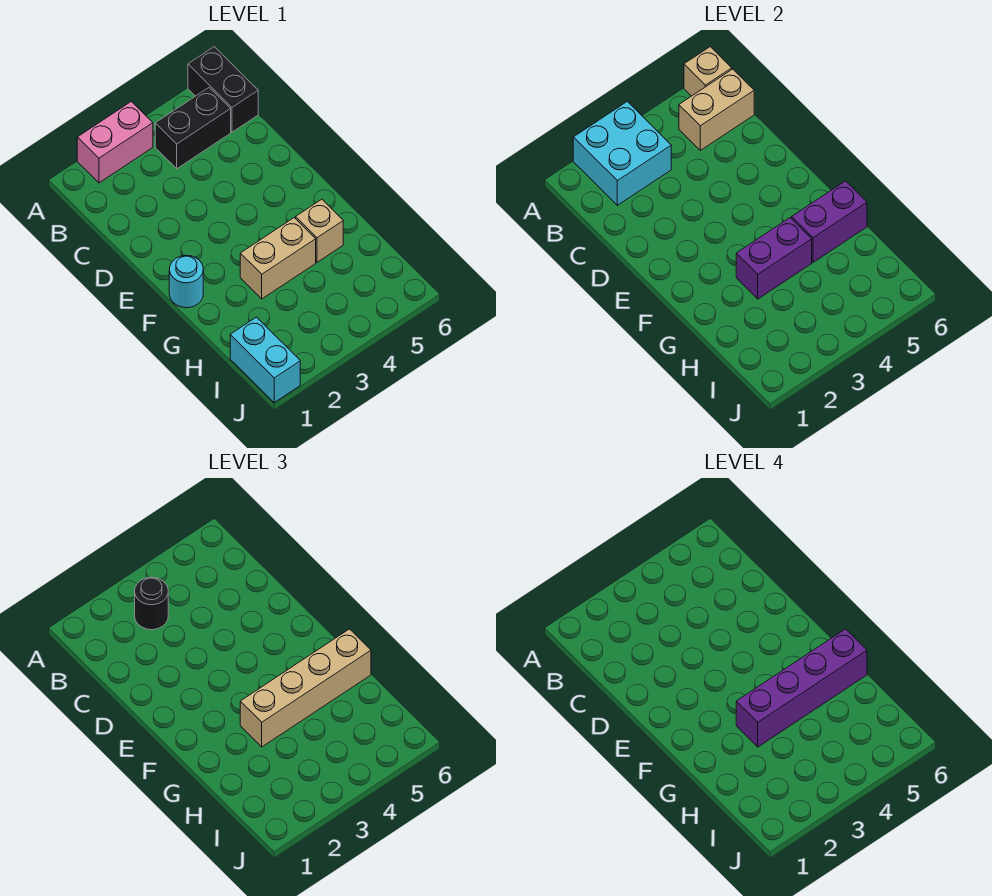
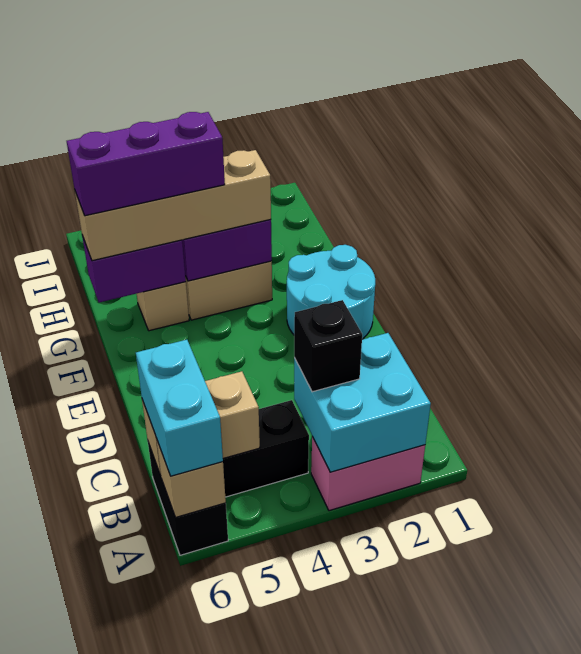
black round brick B3 level 3 -> black brick B3 level 3
cyan round brick F1 level 1 -> cyan round brick E1:F2 level 1
purple brick G3:G6 level 4 -> purple brick G4:G6 level 4
cyan brick I1:J1 level 1 -> cyan brick A6:B6 level 3

